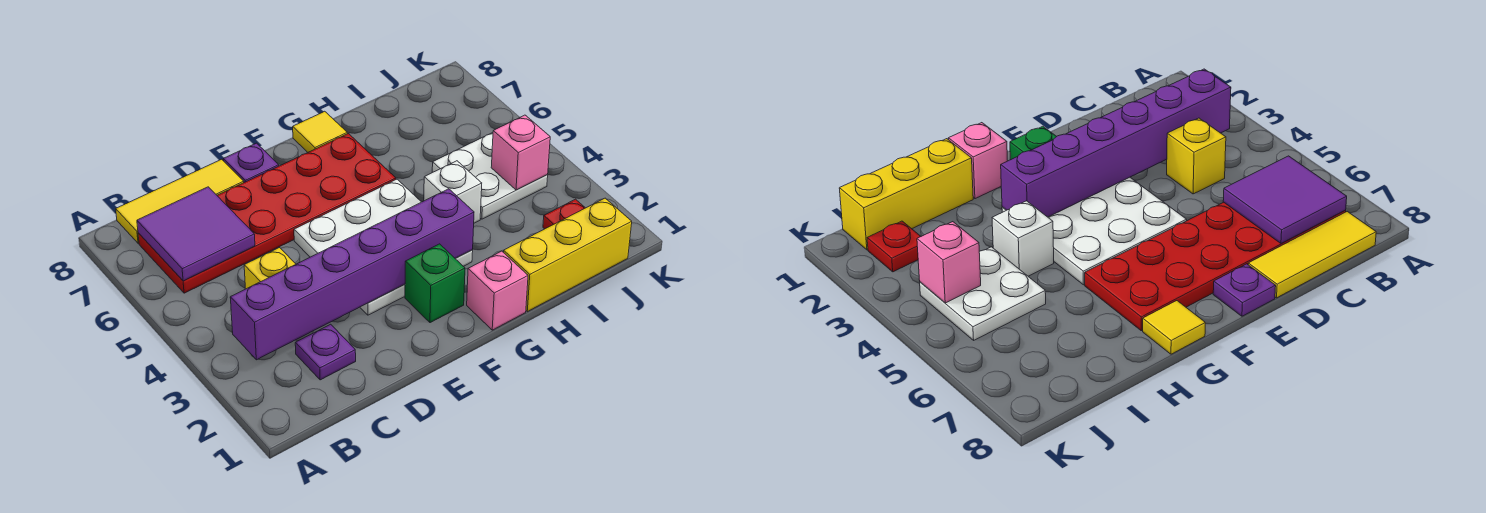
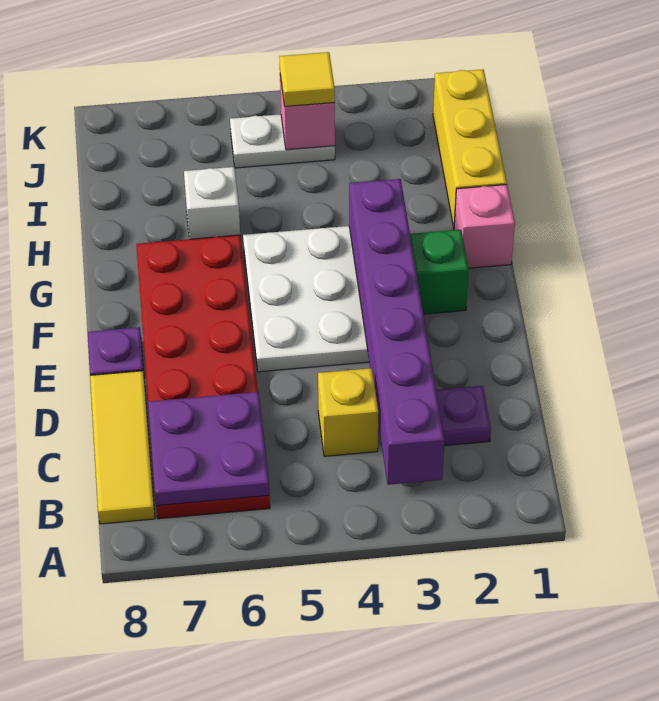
purple tile B6:C7 level 2 -> purple plate B6:C7 level 2
yellow tile G8 level 1 -> yellow tile J4 level 3
white brick H4 level 1 -> white brick H6 level 1
white plate I4:J5 level 1 -> white plate J4:J5 level 1
red plate J2 level 1 -> none

